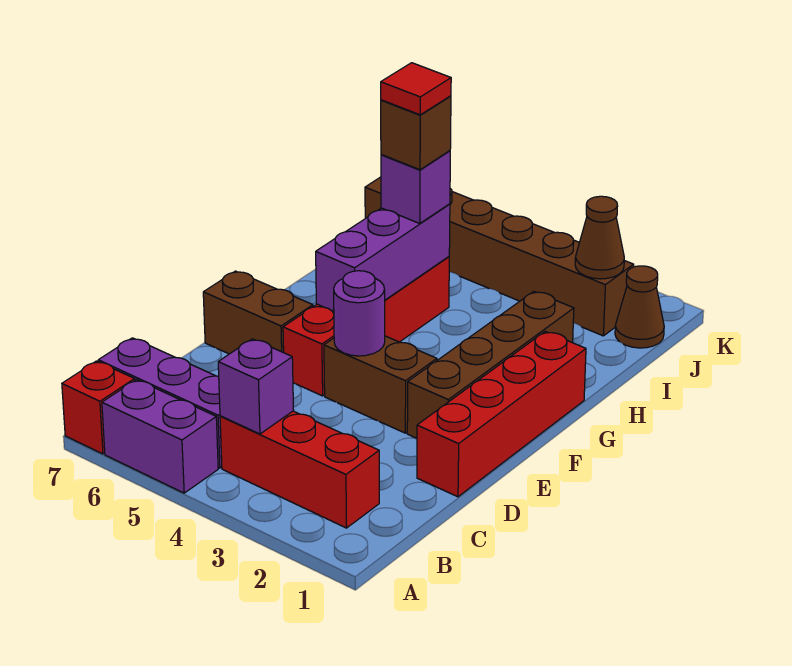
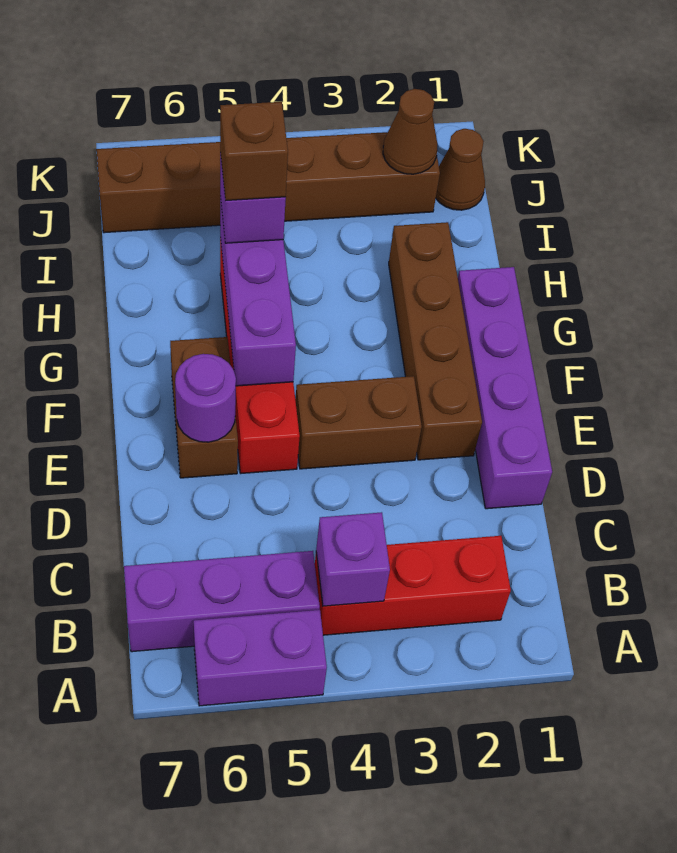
red brick A7 level 1 -> none
red brick D1:G1 level 1 -> purple brick D1:G1 level 1
purple round brick E4 level 2 -> purple round brick E6 level 2
brown brick E6:E7 level 1 -> brown brick E6:F6 level 1
red tile H5 level 5 -> none

